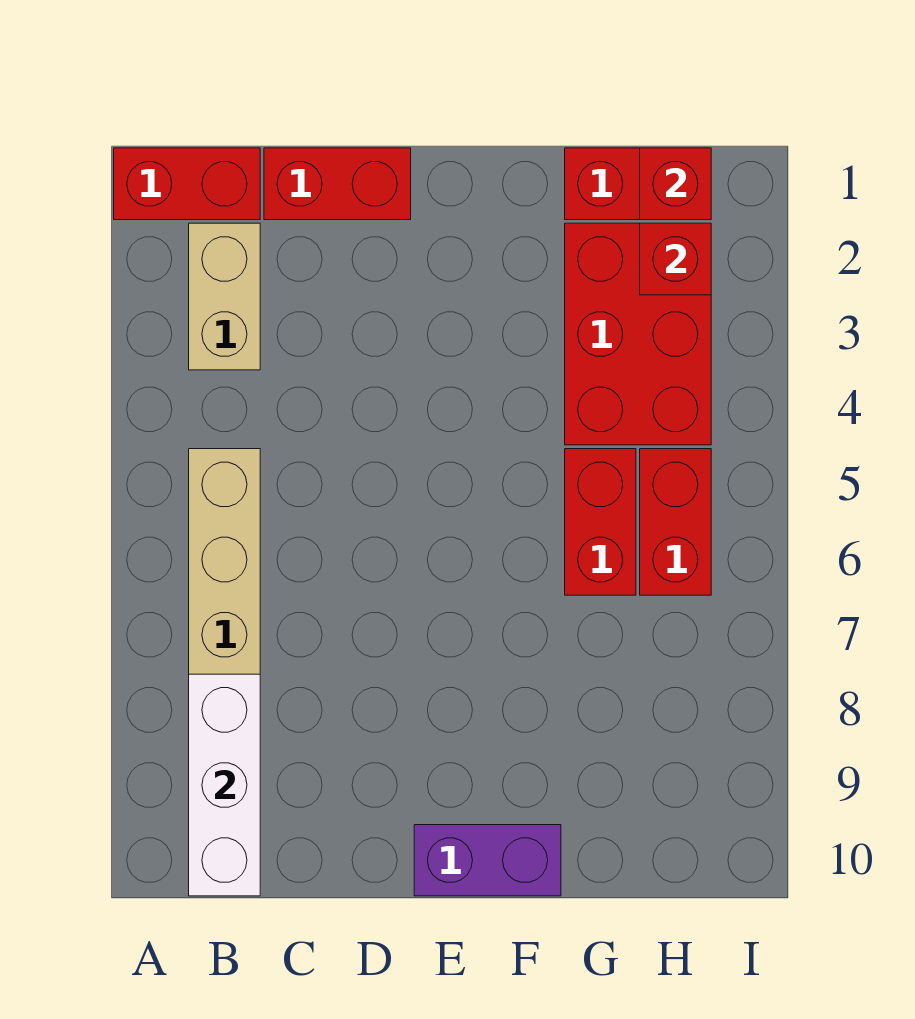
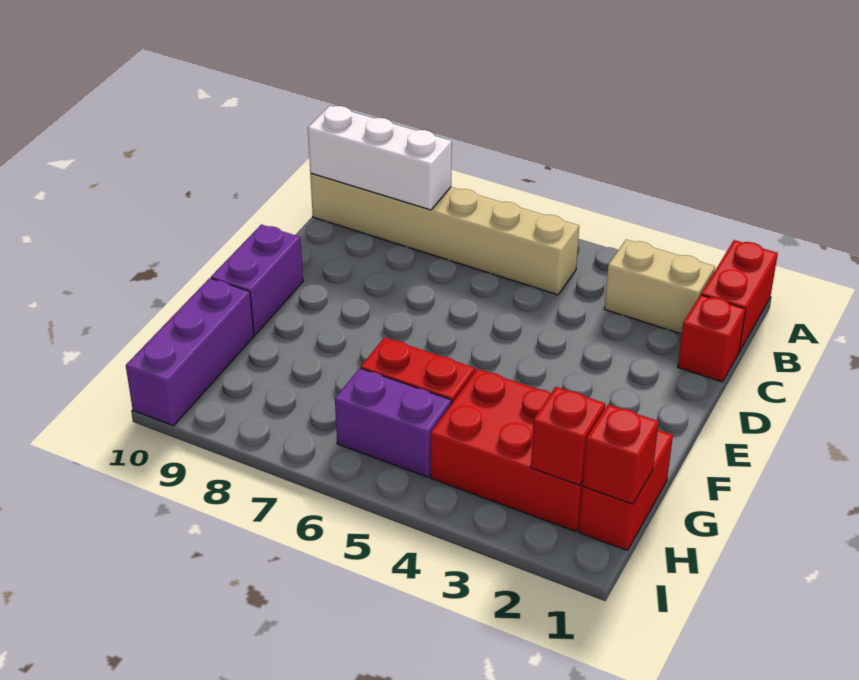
red brick C1:D1 level 1 -> red brick C1 level 1
none -> purple brick G10:I10 level 1
red brick H5:H6 level 1 -> purple brick H5:H6 level 1

